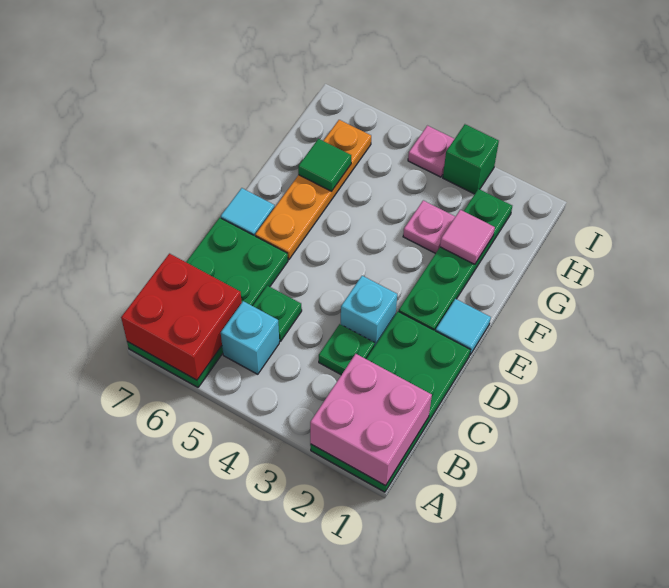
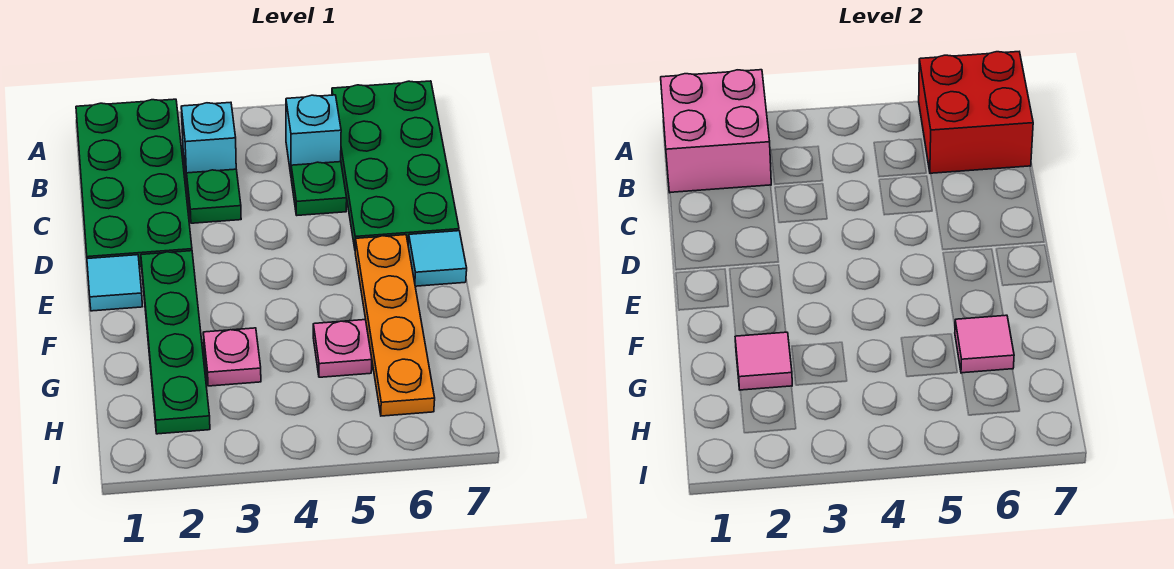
cyan brick D3 level 1 -> cyan brick B3 level 1
green tile G6 level 2 -> pink tile G6 level 2
green brick I3 level 1 -> none
pink plate I4 level 1 -> pink plate G5 level 1

